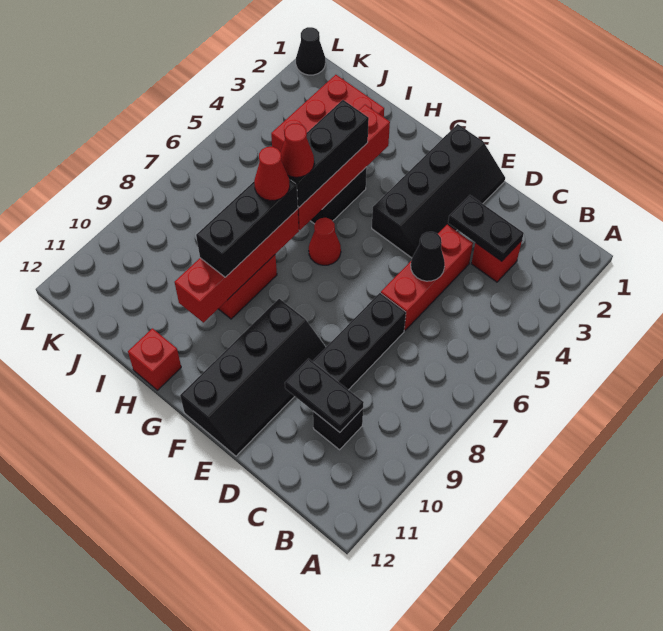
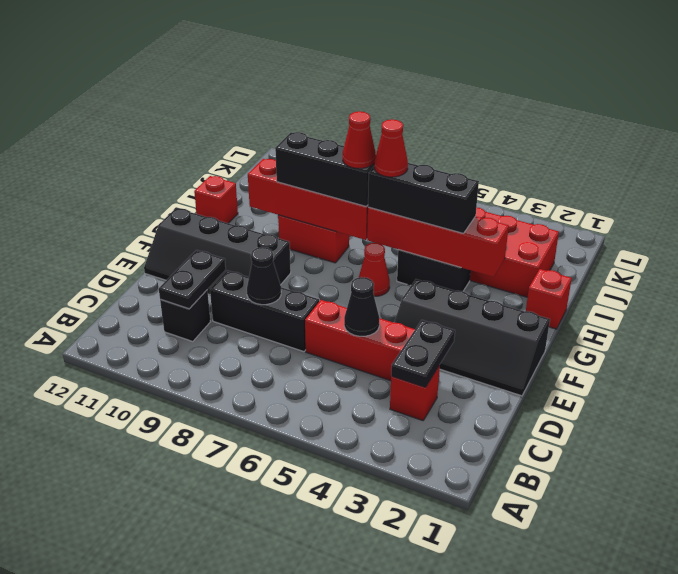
none -> red brick H1 level 1
black cone L1 level 1 -> black cone D8 level 2

